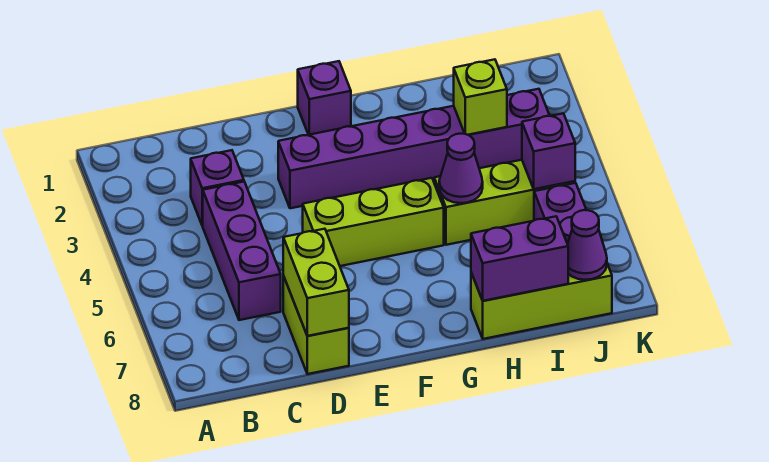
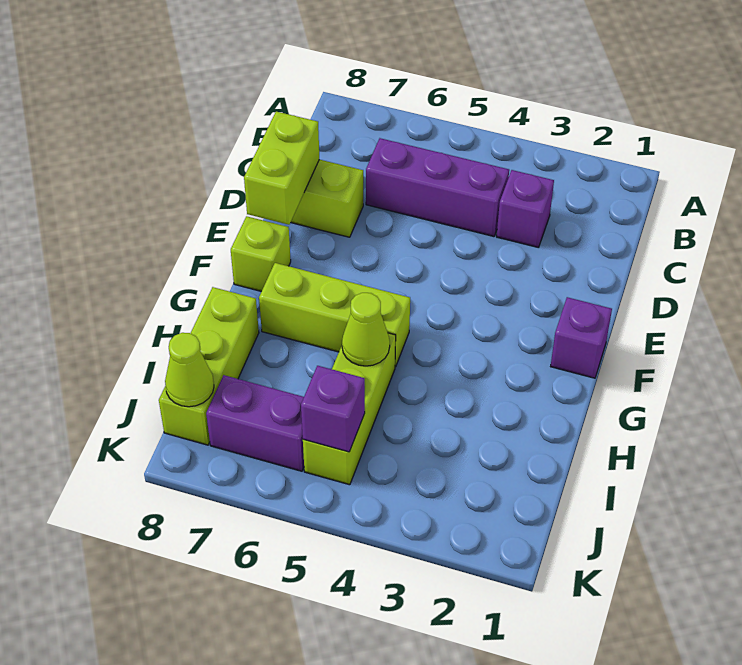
lime brick D7:D8 level 2 -> lime brick D8:E8 level 2
purple brick E3:J3 level 1 -> none
lime brick E5:G5 level 1 -> lime brick G5:G7 level 1
purple cone H5 level 2 -> lime cone H5 level 2
purple brick H8:I8 level 2 -> none
lime brick I3 level 2 -> lime brick F8 level 1
purple cone J8 level 2 -> lime cone J8 level 2

